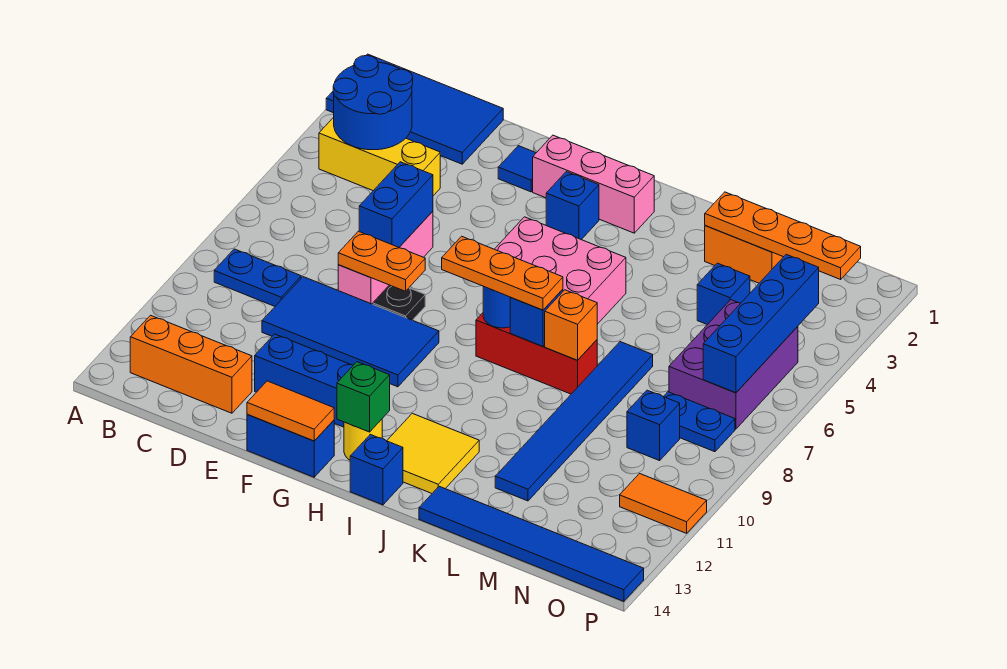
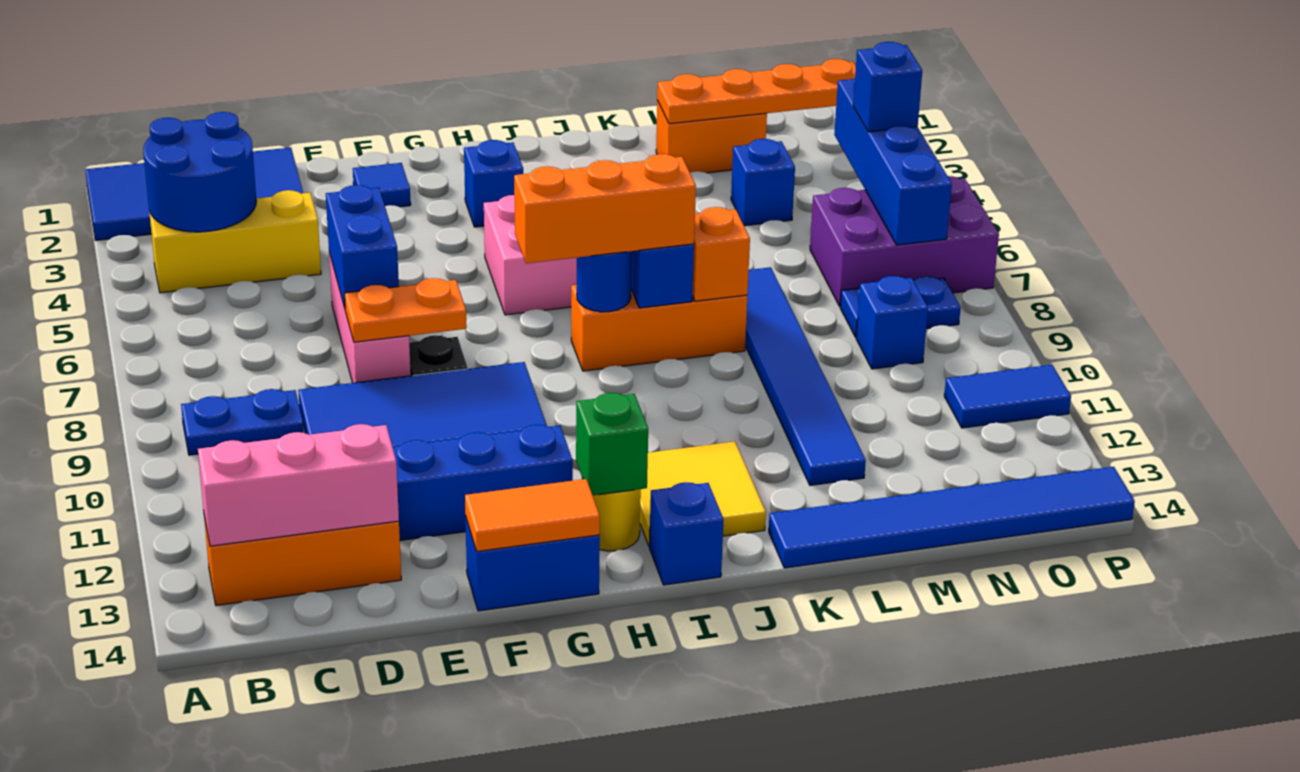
pink brick G2:I2 level 1 -> pink brick B13:D13 level 2
orange plate H8:J8 level 3 -> orange brick H8:J8 level 3
red brick I8:K8 level 1 -> orange brick I8:K8 level 1
purple brick N5:O7 level 1 -> purple brick N6:P7 level 1
none -> blue brick O5 level 3
orange tile O11:P11 level 1 -> blue tile O11:P11 level 1

